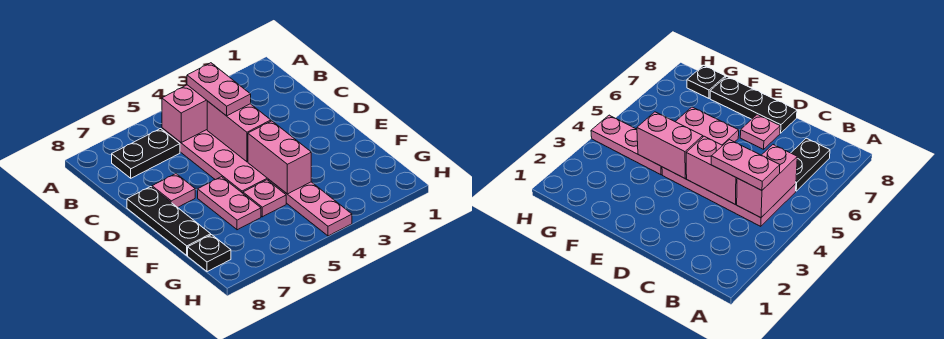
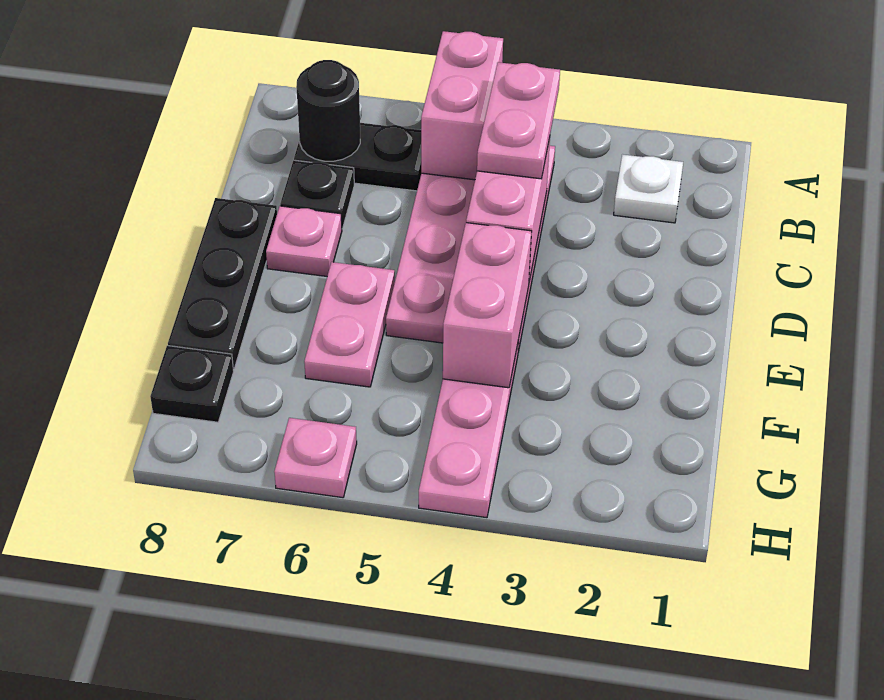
none -> white plate B2 level 1
pink brick B4:B5 level 2 -> pink brick A5:B5 level 2
none -> black round brick B7 level 2
none -> black plate C7 level 1
pink plate F5 level 1 -> pink plate H6 level 1

